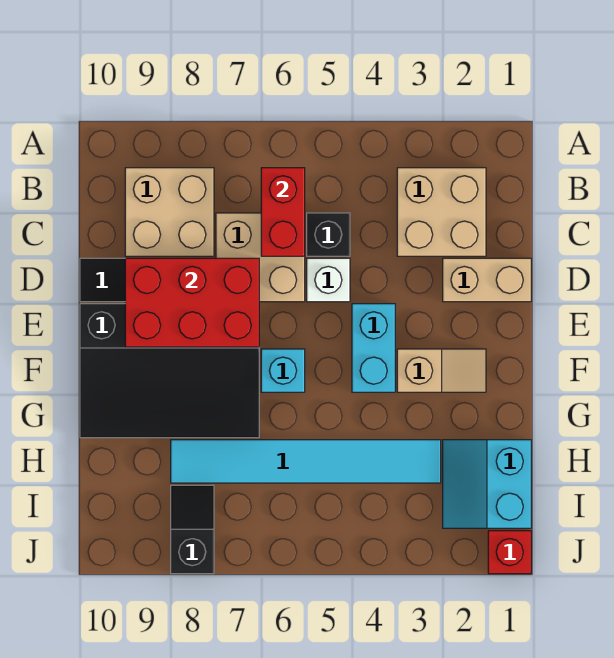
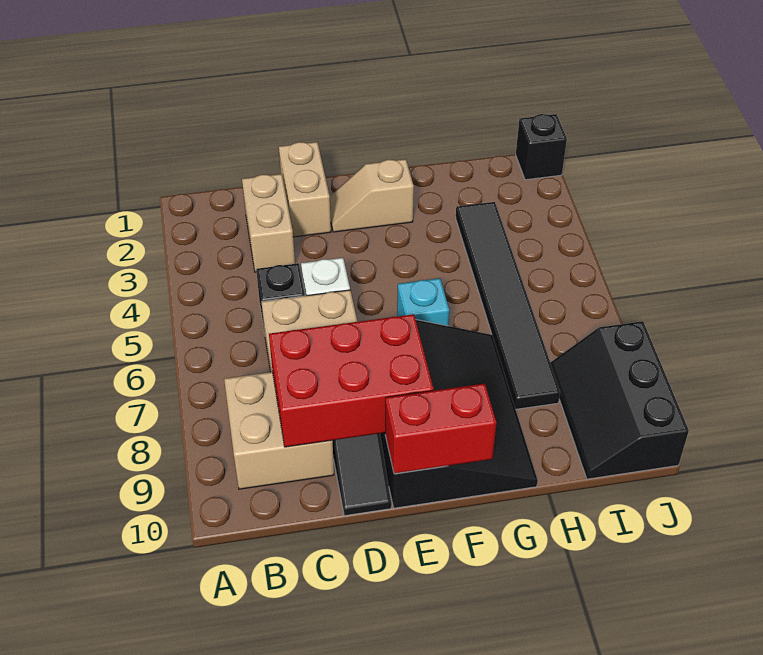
tan brick B2:C3 level 1 -> tan brick C2:C3 level 1
red brick B6:C6 level 2 -> red brick E10:F10 level 2
red brick D7:E9 level 2 -> red brick C8:E9 level 2
cyan brick E4:F4 level 1 -> none
tan slope F2:F3 level 1 top 3 -> tan slope E2:F2 level 1 top F
cyan slope H1:I2 level 1 top 1 -> none
cyan tile H3:H8 level 1 -> black tile H3:H8 level 1
black slope I8:J8 level 1 top J -> black slope I8:J10 level 1 top J
red brick J1 level 1 -> black brick J1 level 1

